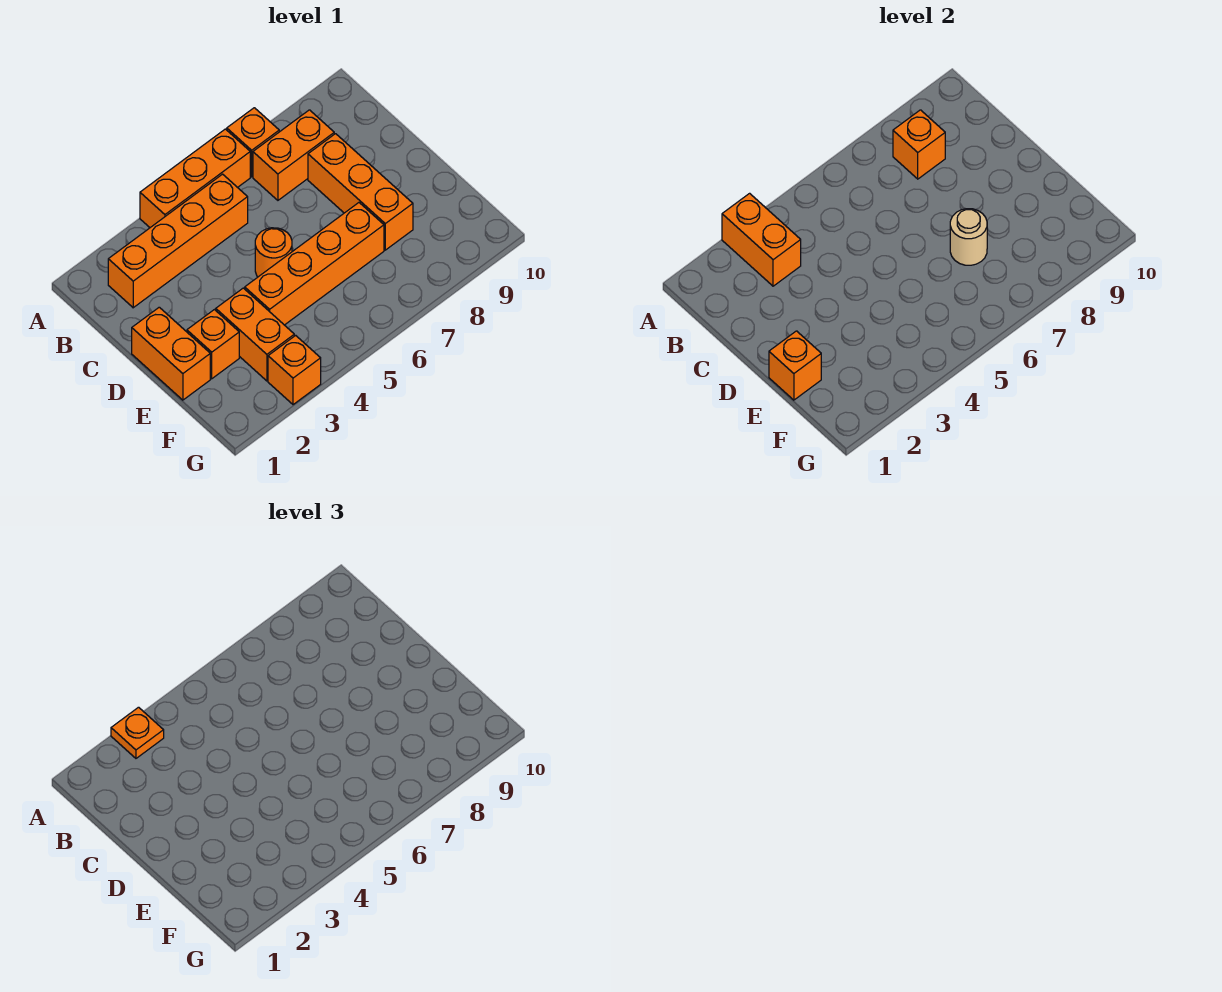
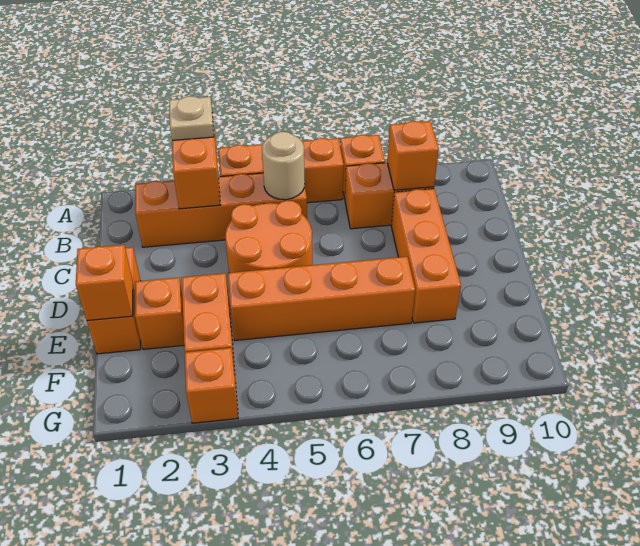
orange plate A3 level 3 -> tan plate A3 level 3
orange round brick D5 level 1 -> orange round brick C4:D5 level 1
tan round brick E7 level 2 -> tan round brick B5 level 2

